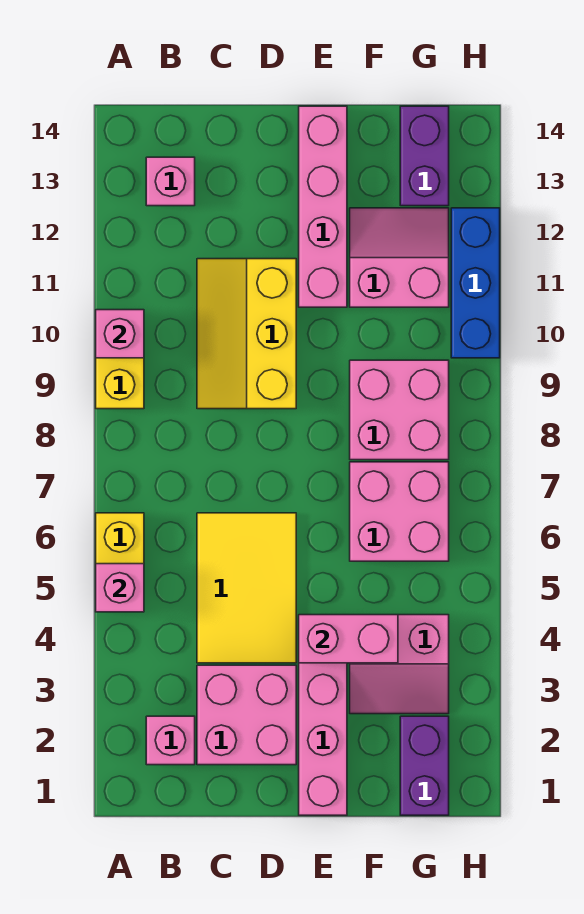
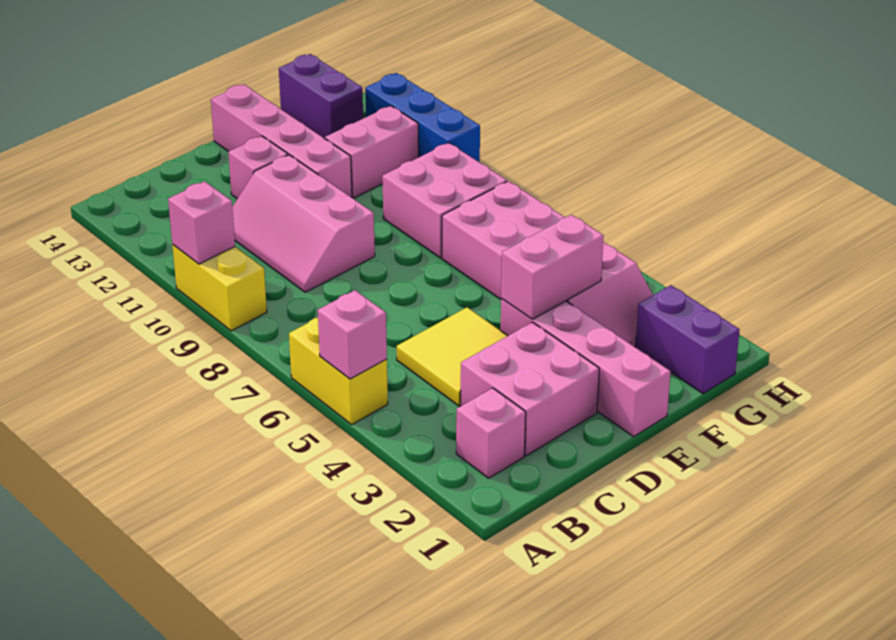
pink brick B13 level 1 -> pink brick D12 level 1
yellow tile C4:D6 level 1 -> yellow tile C4:D5 level 1
yellow slope C9:D11 level 1 top D -> pink slope C9:D11 level 1 top D

